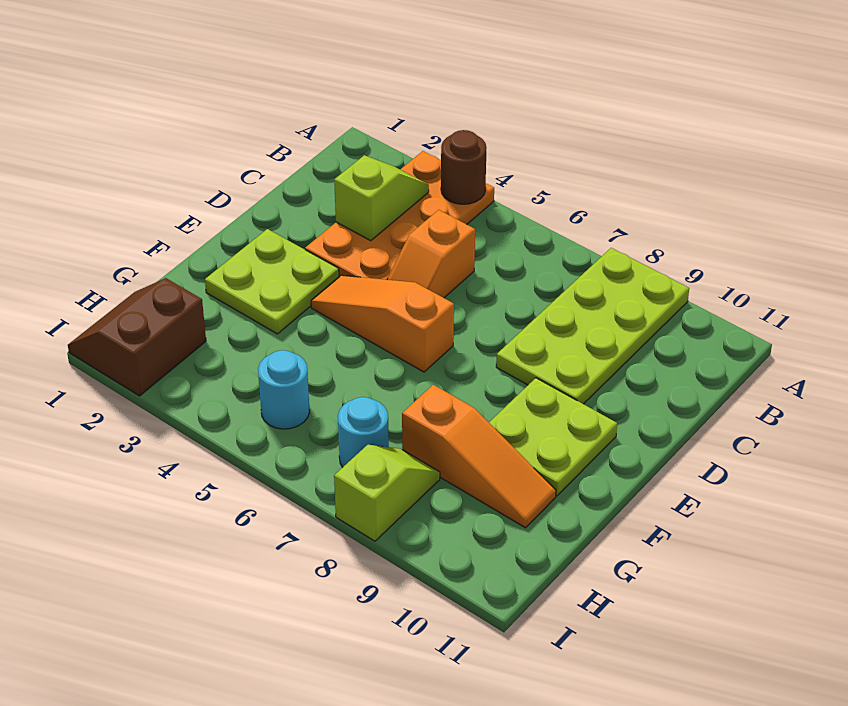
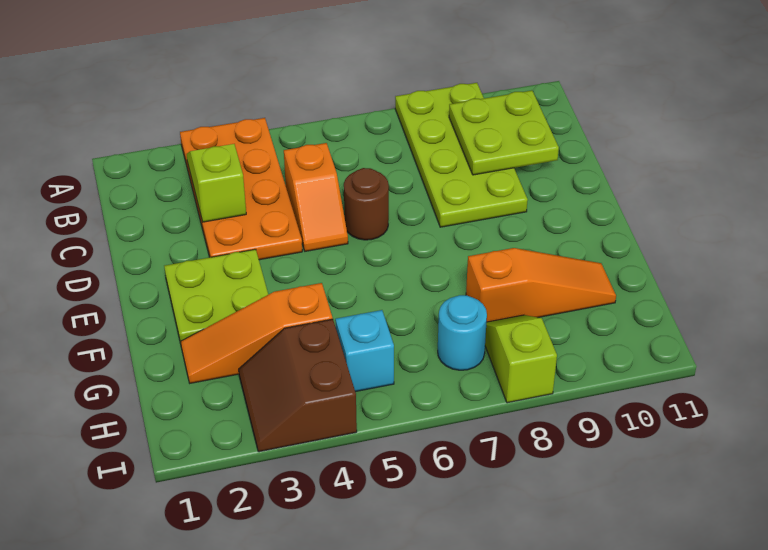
brown round brick A4 level 2 -> brown round brick D6 level 1
orange slope E4:E6 level 1 top 6 -> orange slope G2:G4 level 1 top 4
lime plate E9:F10 level 1 -> lime plate B9:C10 level 2
brown slope H1:I2 level 1 top 2 -> brown slope H3:I4 level 1 top 4
cyan round brick H5 level 1 -> cyan brick H5 level 1

